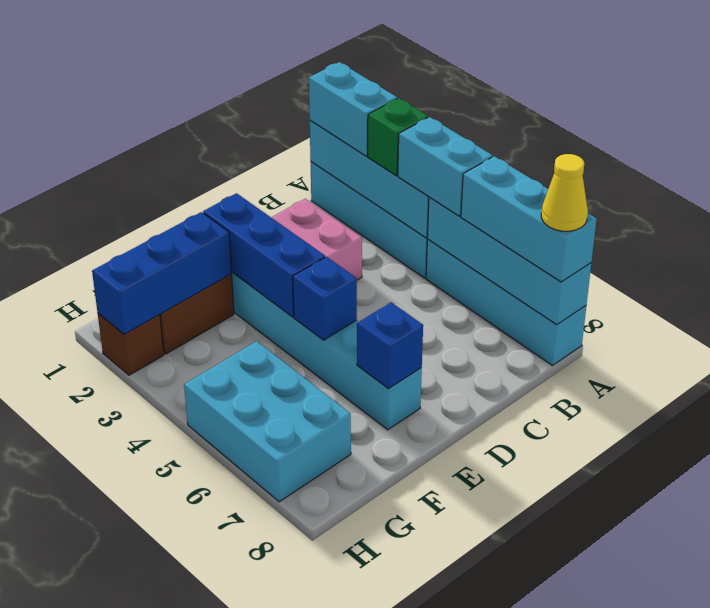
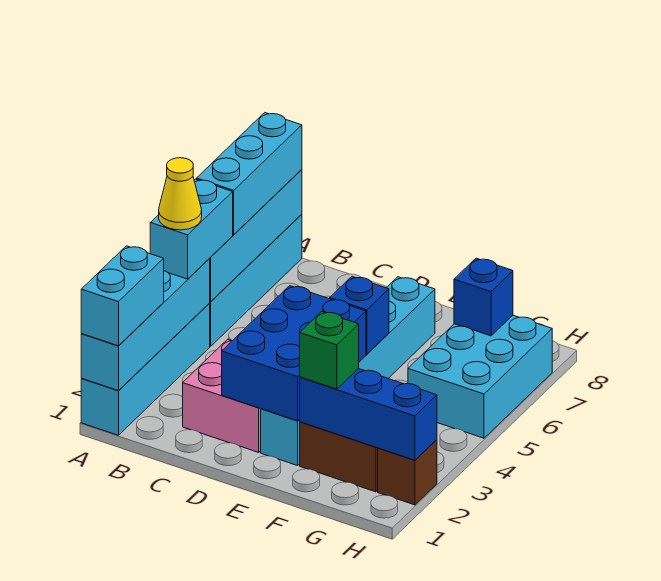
green brick A3 level 3 -> green brick F2 level 3
yellow cone A8 level 4 -> yellow cone A4 level 4
blue brick E2:E4 level 2 -> blue brick D2:E4 level 2
blue brick E7 level 2 -> blue brick G7 level 2

